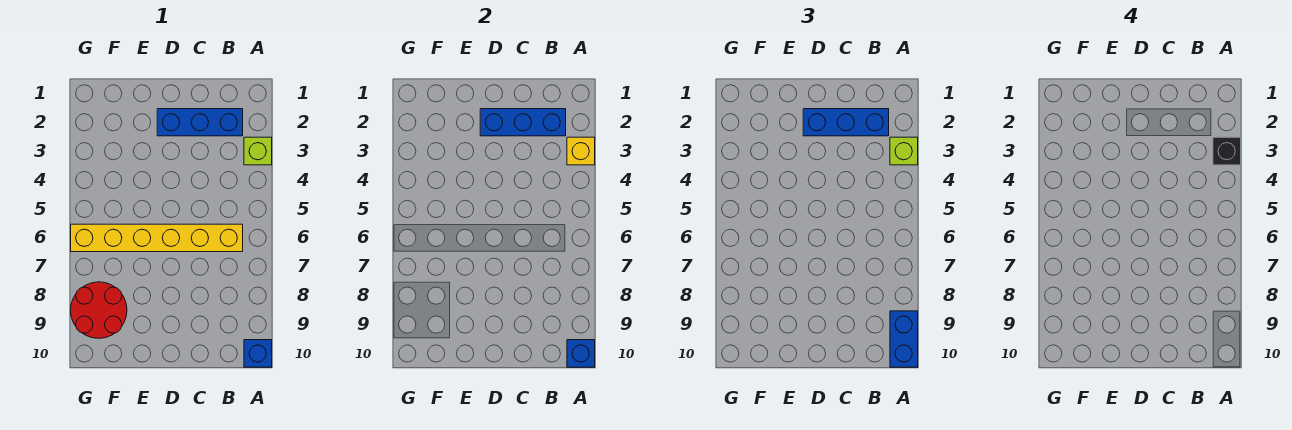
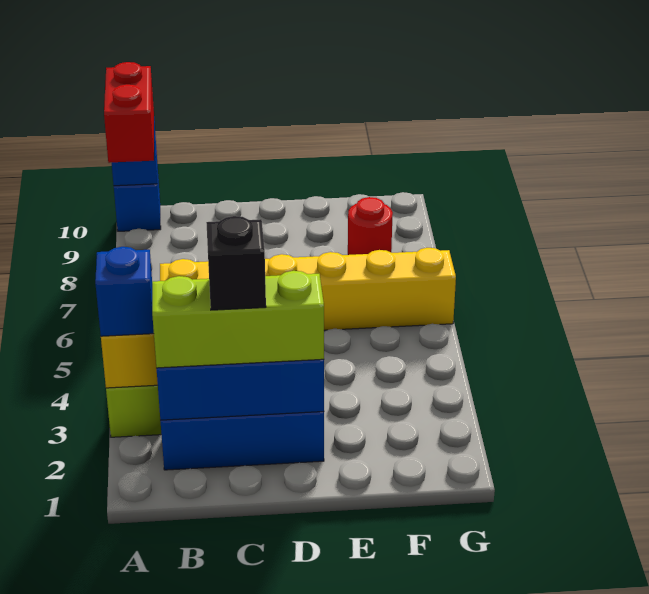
lime brick A3 level 3 -> blue brick A3 level 3
black brick A3 level 4 -> black brick C2 level 4
blue brick A9:A10 level 3 -> red brick A9:A10 level 3
blue brick B2:D2 level 3 -> lime brick B2:D2 level 3
red round brick F8:G9 level 1 -> red round brick F8 level 1

